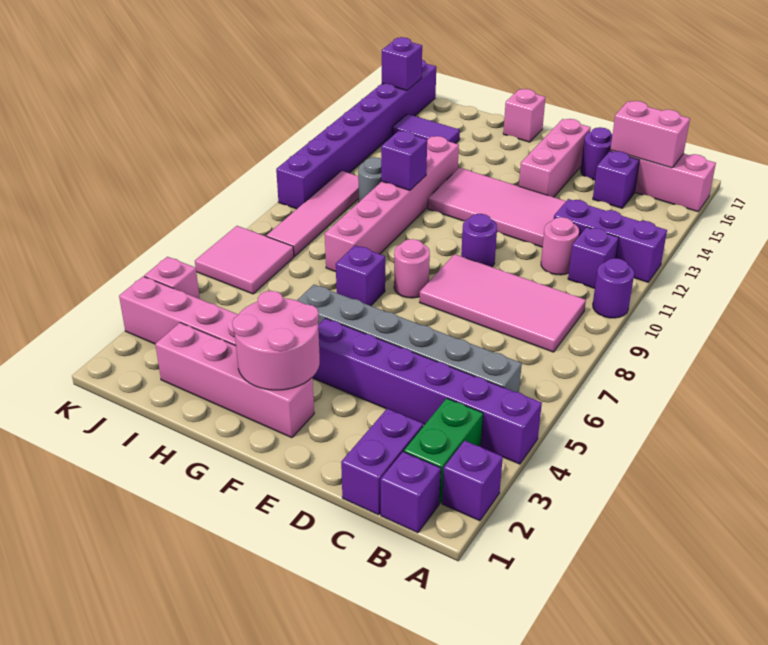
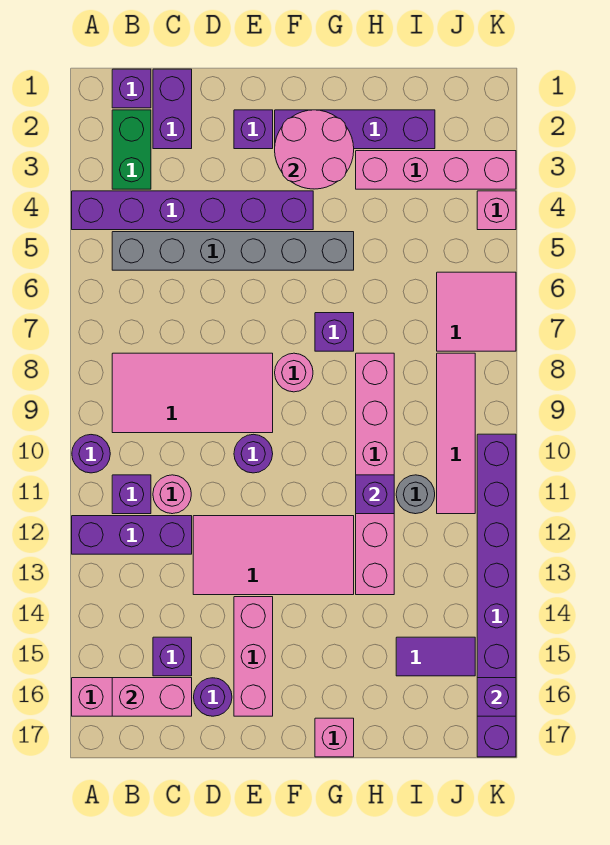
purple brick A2 level 1 -> purple brick E2 level 1
pink brick F2:I2 level 1 -> purple brick F2:I2 level 1

